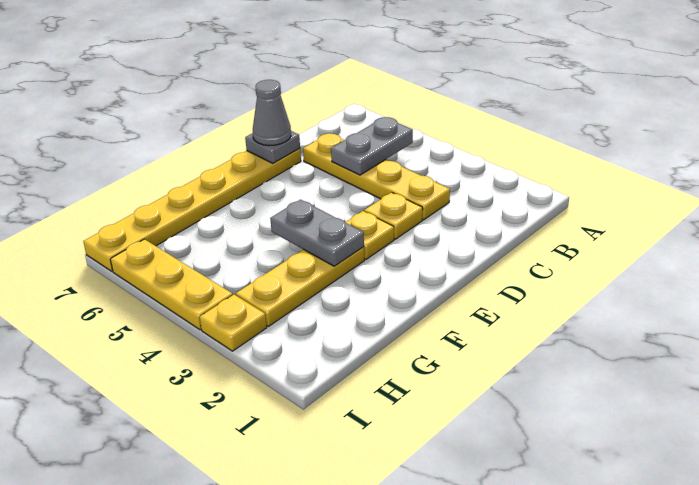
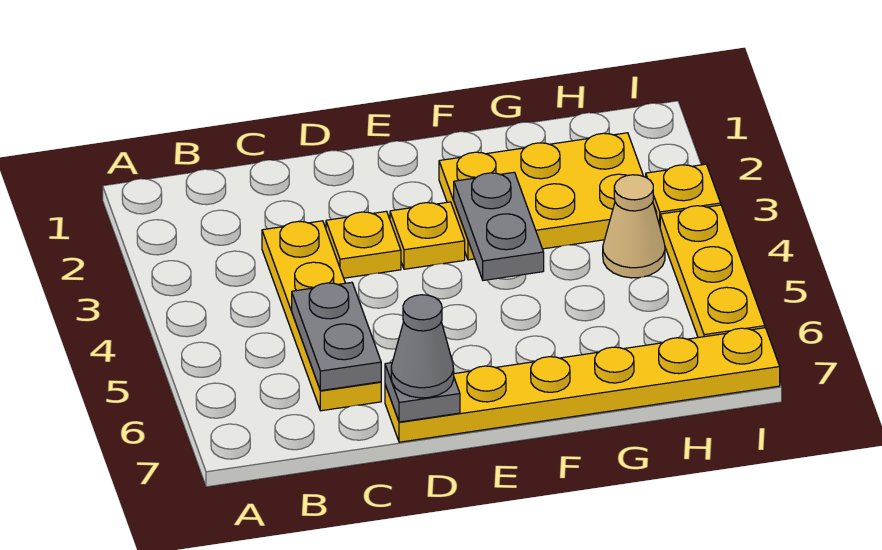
grey plate B5:C5 level 2 -> grey plate C5:C6 level 2
yellow plate F3:H3 level 1 -> yellow plate F2:H3 level 1
none -> tan cone H4 level 1

